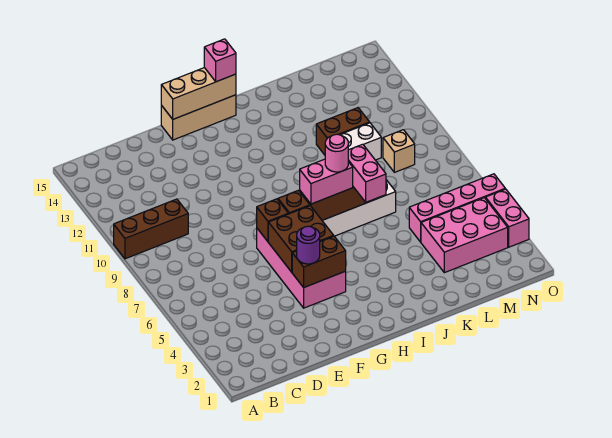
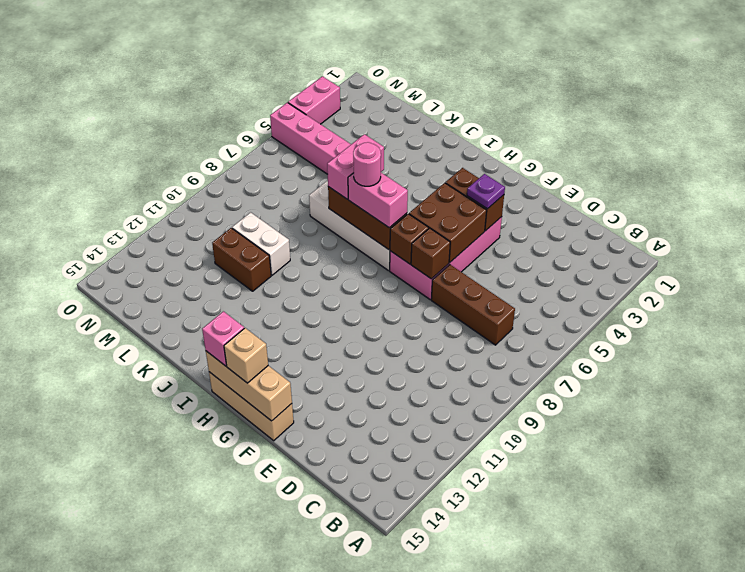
brown brick A10:C10 level 1 -> brown brick C7:E7 level 1
purple round brick F4 level 3 -> purple plate F4 level 3
pink brick L3:N4 level 1 -> none
tan brick M9 level 1 -> tan brick G15 level 3

